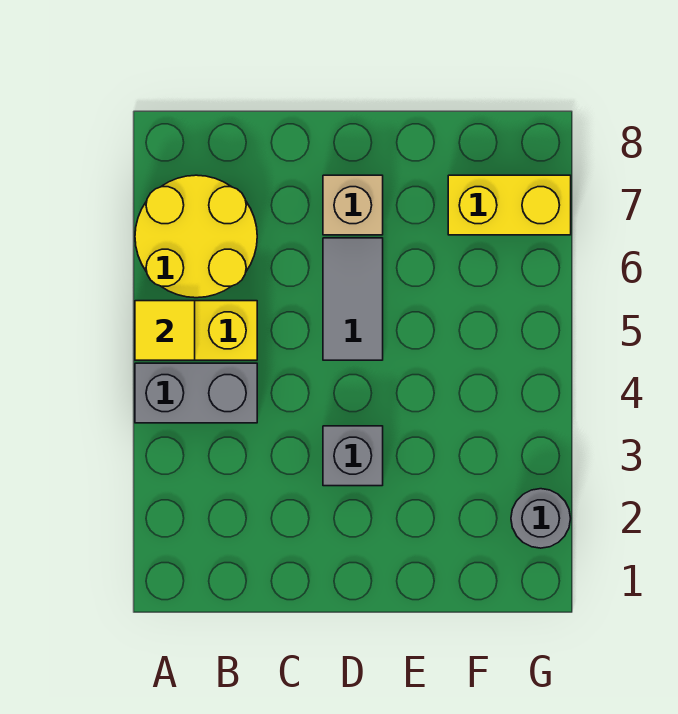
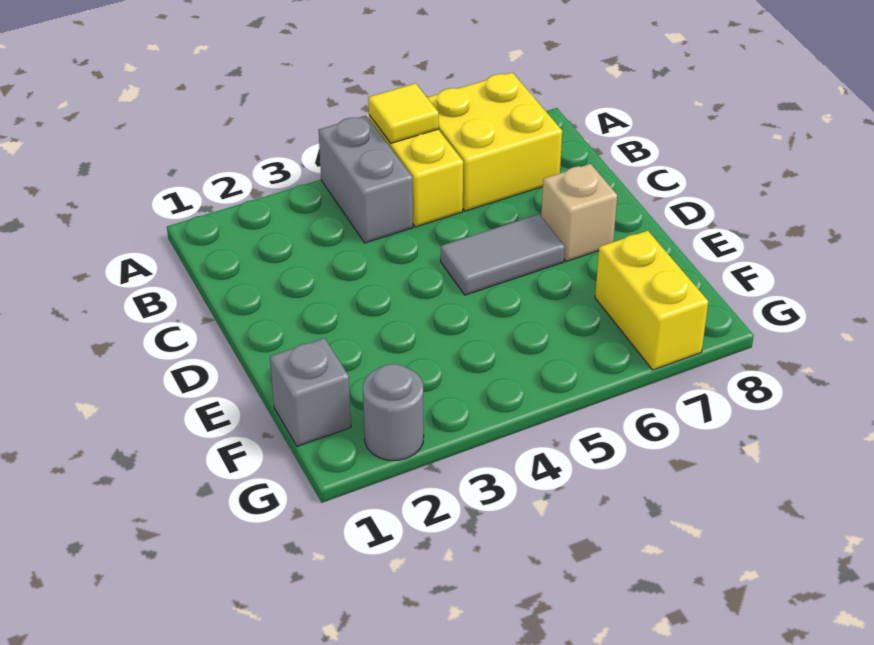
yellow round brick A6:B7 level 1 -> yellow brick A6:B7 level 1
grey brick D3 level 1 -> grey brick F1 level 1

